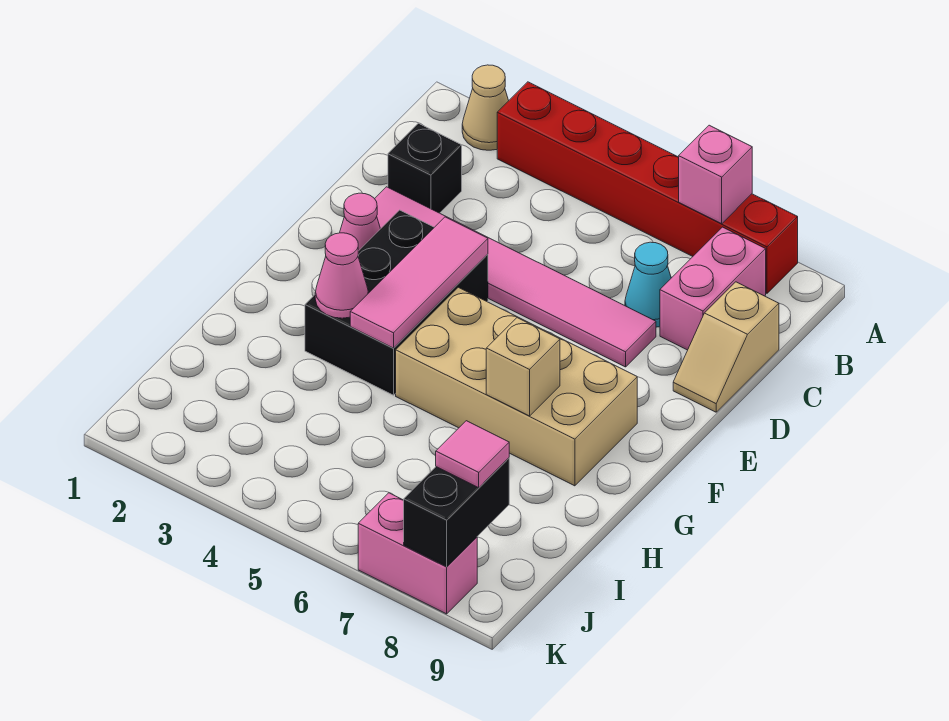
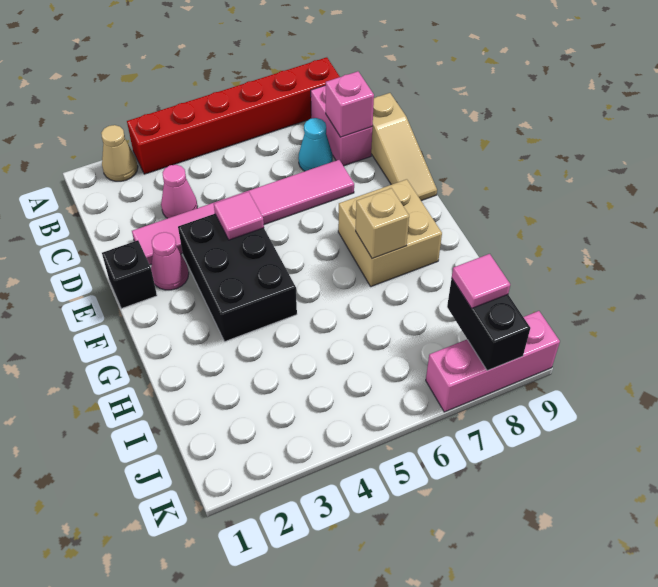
pink brick A7 level 2 -> pink brick C8 level 2
black brick C2 level 1 -> black brick E1 level 1
tan slope C9:D9 level 1 top C -> tan slope C9:E9 level 1 top C
pink tile E4:G4 level 2 -> pink tile E4 level 2
tan brick F5:G8 level 1 -> tan brick F7:G8 level 1
pink cone G3 level 2 -> pink cone C3 level 1
pink brick K7:K8 level 1 -> pink brick K7:K9 level 1

